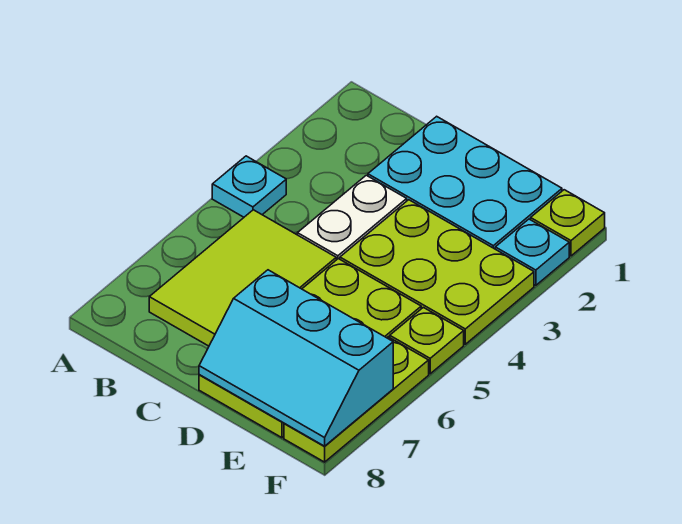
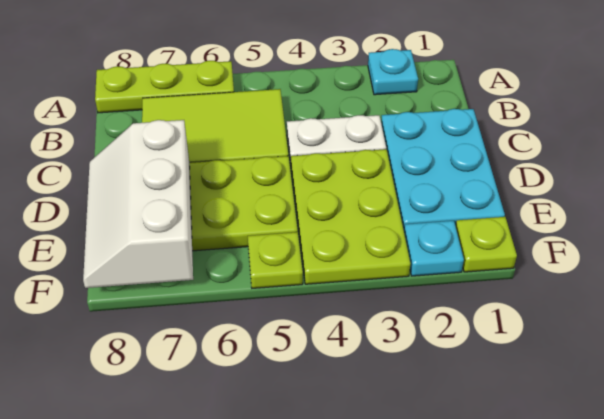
cyan plate A4 level 1 -> cyan plate A2 level 1
cyan slope D7:F8 level 2 top 7 -> white slope D7:F8 level 2 top 7
lime plate F6:F8 level 1 -> lime plate A6:A8 level 1

